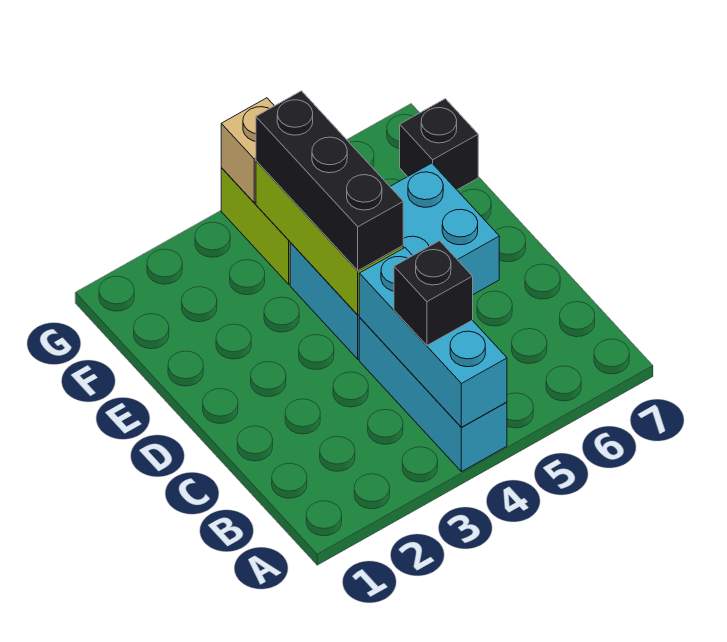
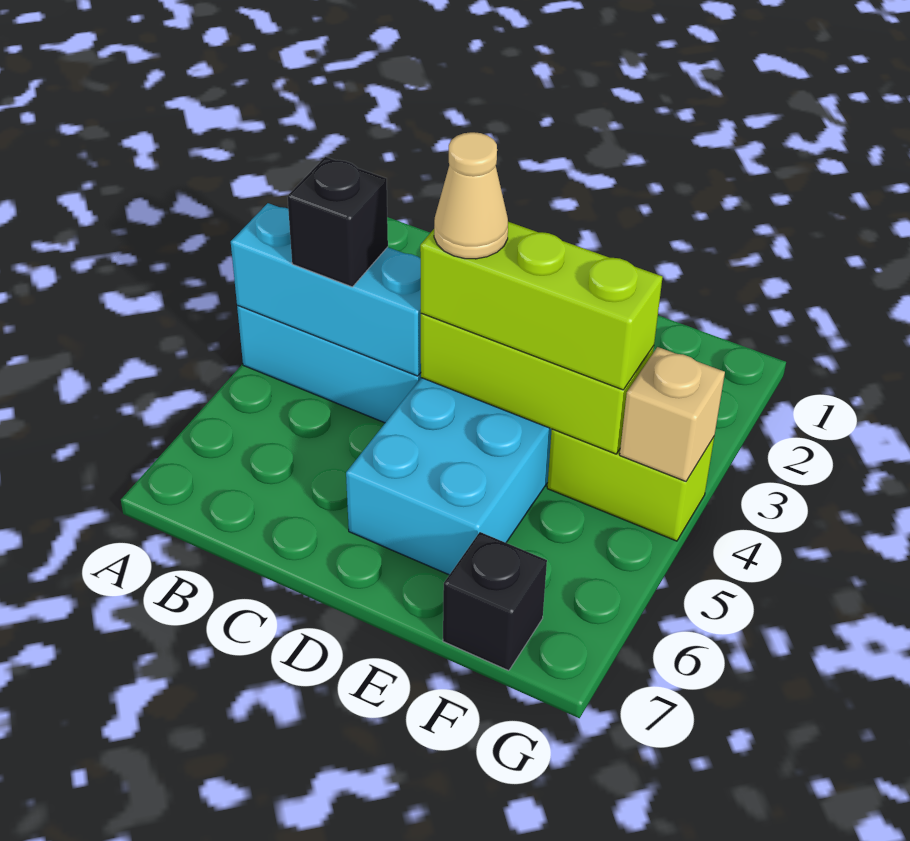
black brick D4:F4 level 3 -> lime brick D4:F4 level 3
none -> tan cone D4 level 4

